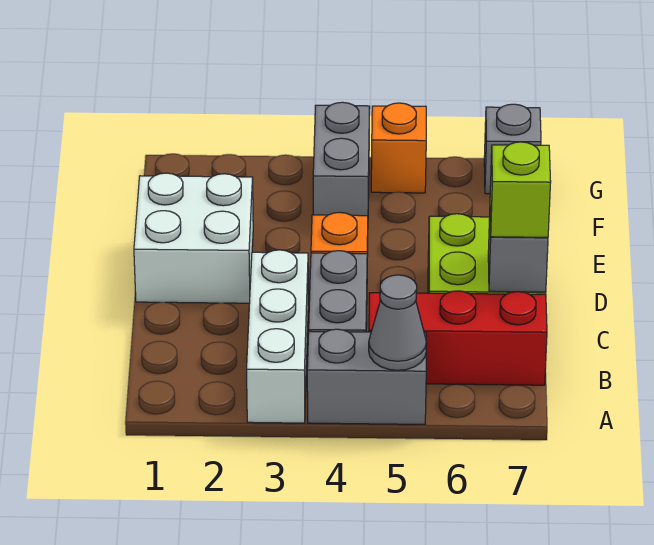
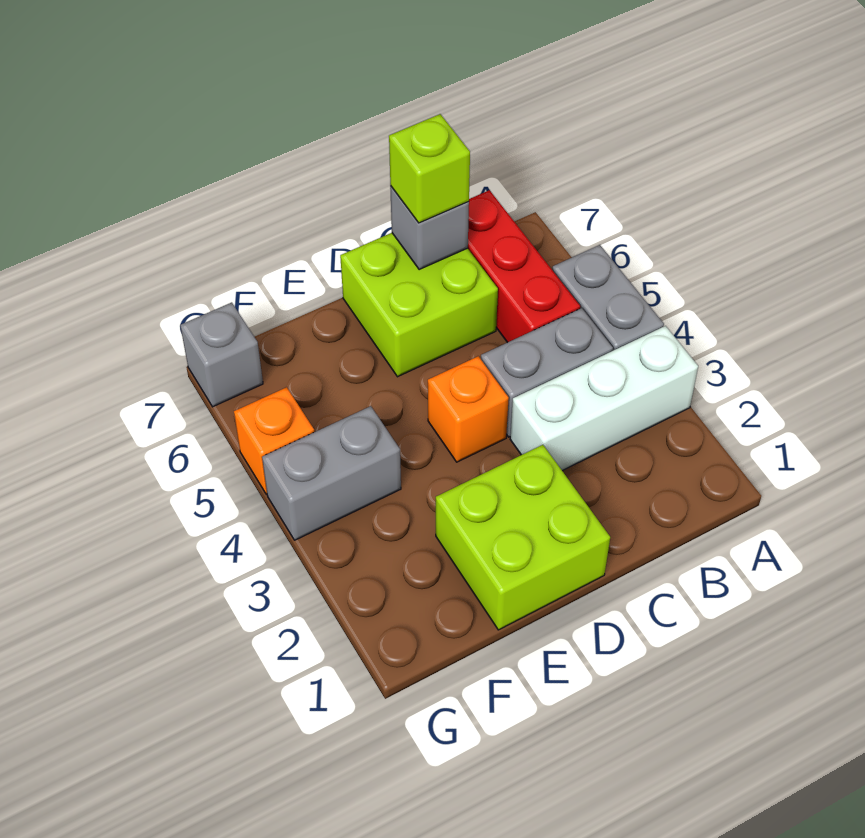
grey cone A5 level 2 -> none
white brick D1:E2 level 1 -> lime brick D1:E2 level 1

